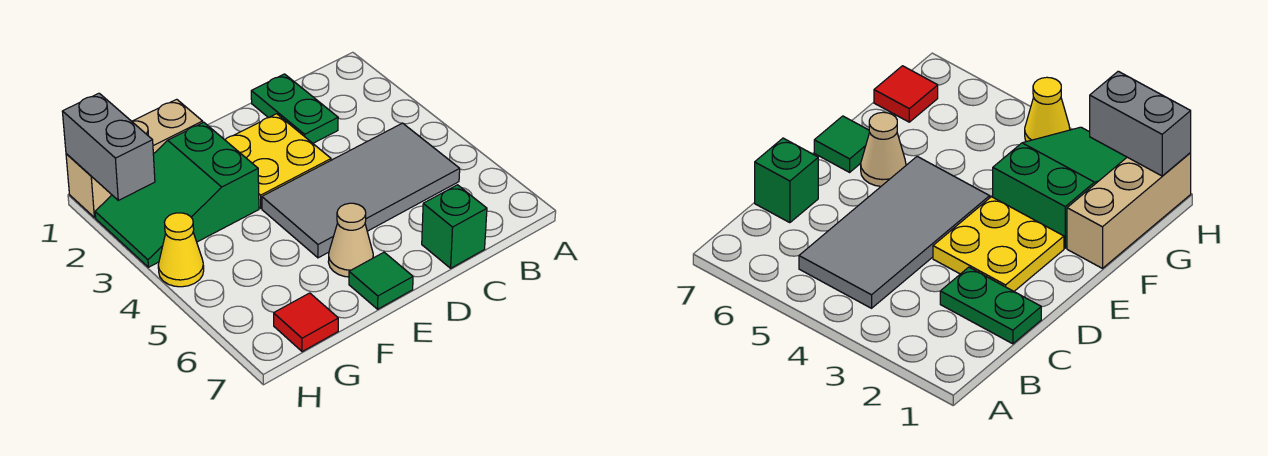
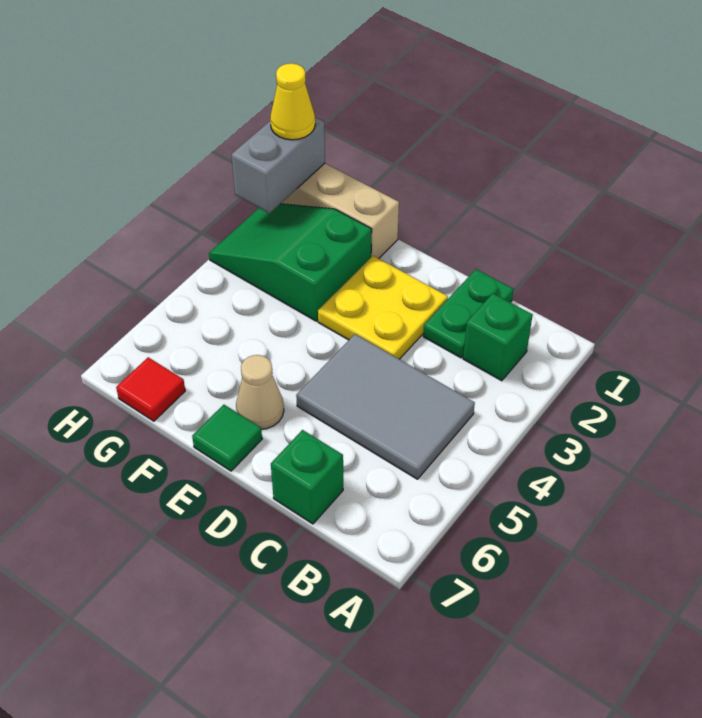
none -> green brick B2 level 1
grey tile B4:E5 level 1 -> grey tile B4:D5 level 1
yellow cone H4 level 1 -> yellow cone H1 level 3

